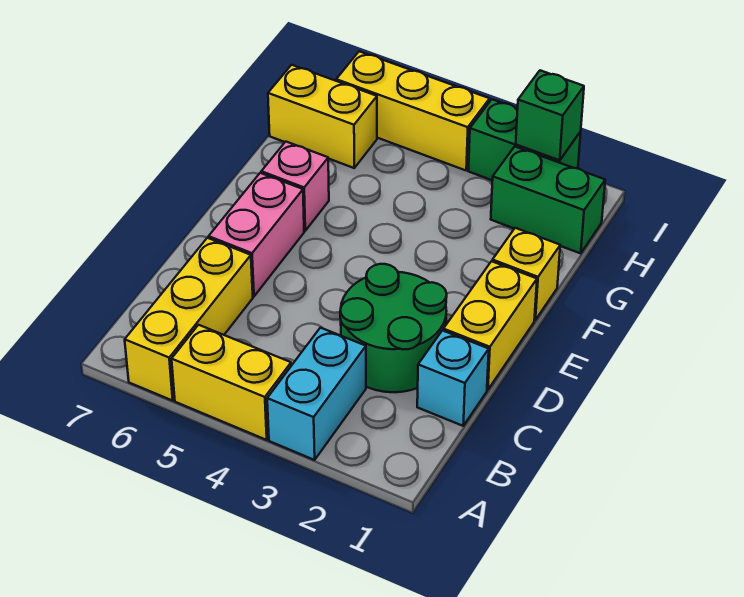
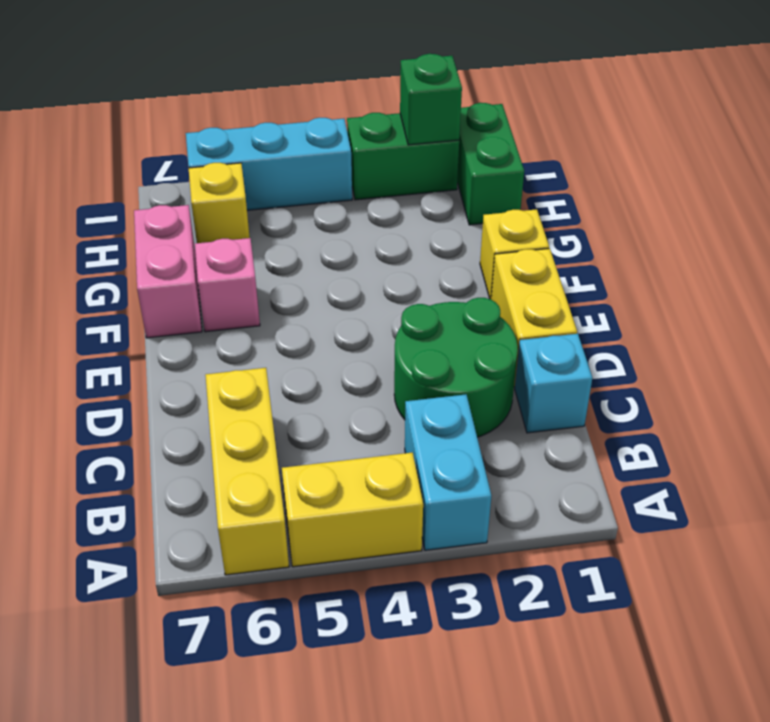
pink brick D6:E6 level 1 -> pink brick F7:G7 level 1
green brick H1:H2 level 1 -> green brick H1:I1 level 1
yellow brick H6:H7 level 1 -> yellow brick H6 level 1
yellow brick I4:I6 level 1 -> cyan brick I4:I6 level 1

